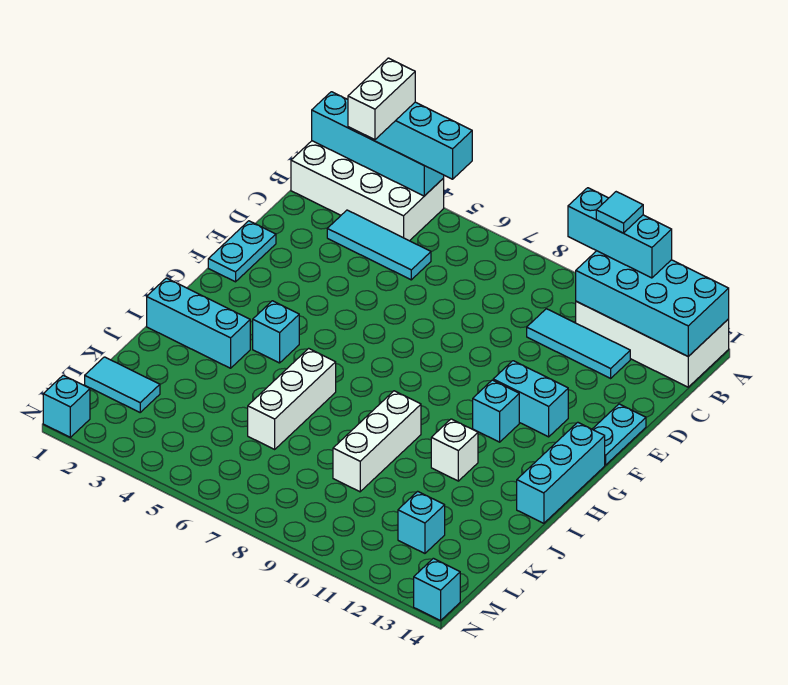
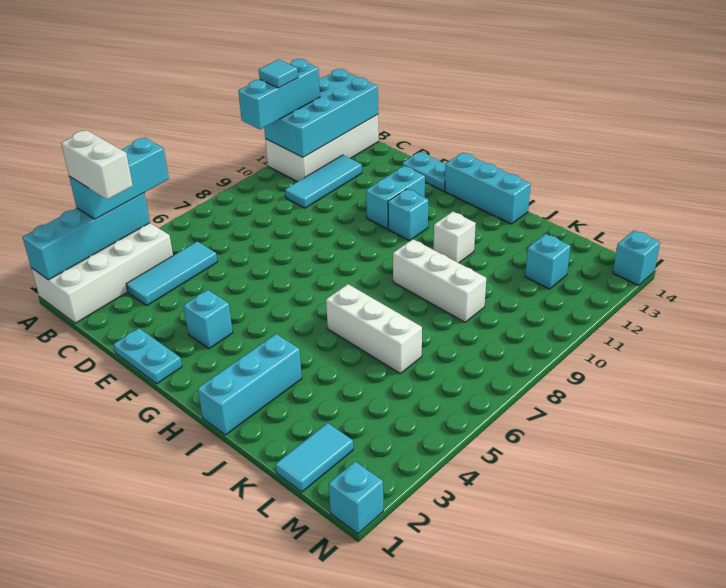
cyan brick H4 level 1 -> cyan brick F3 level 1

